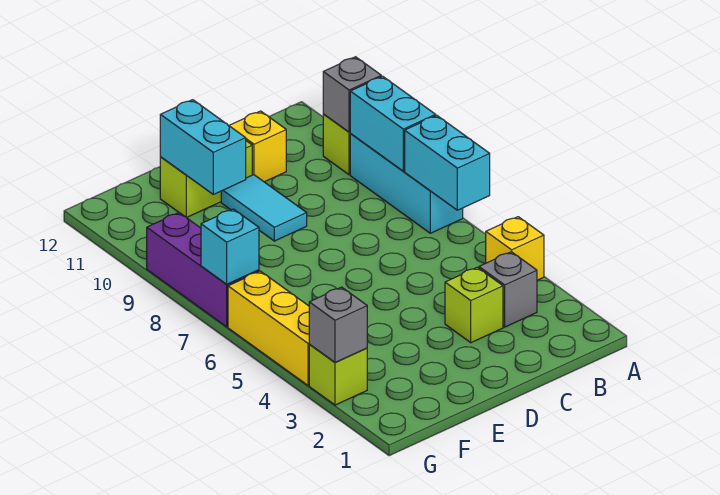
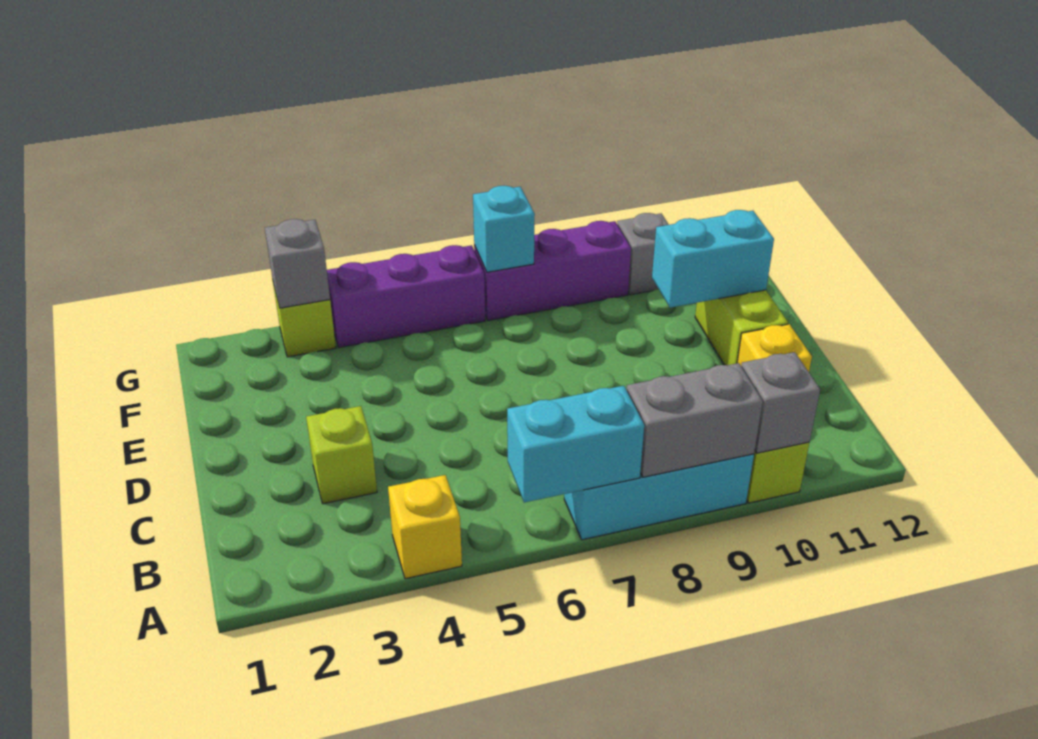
cyan brick A8:A9 level 2 -> grey brick A8:A9 level 2
grey brick B3 level 1 -> grey brick G10 level 1
cyan tile D9:D10 level 1 -> none
yellow brick G4:G6 level 1 -> purple brick G4:G6 level 1

